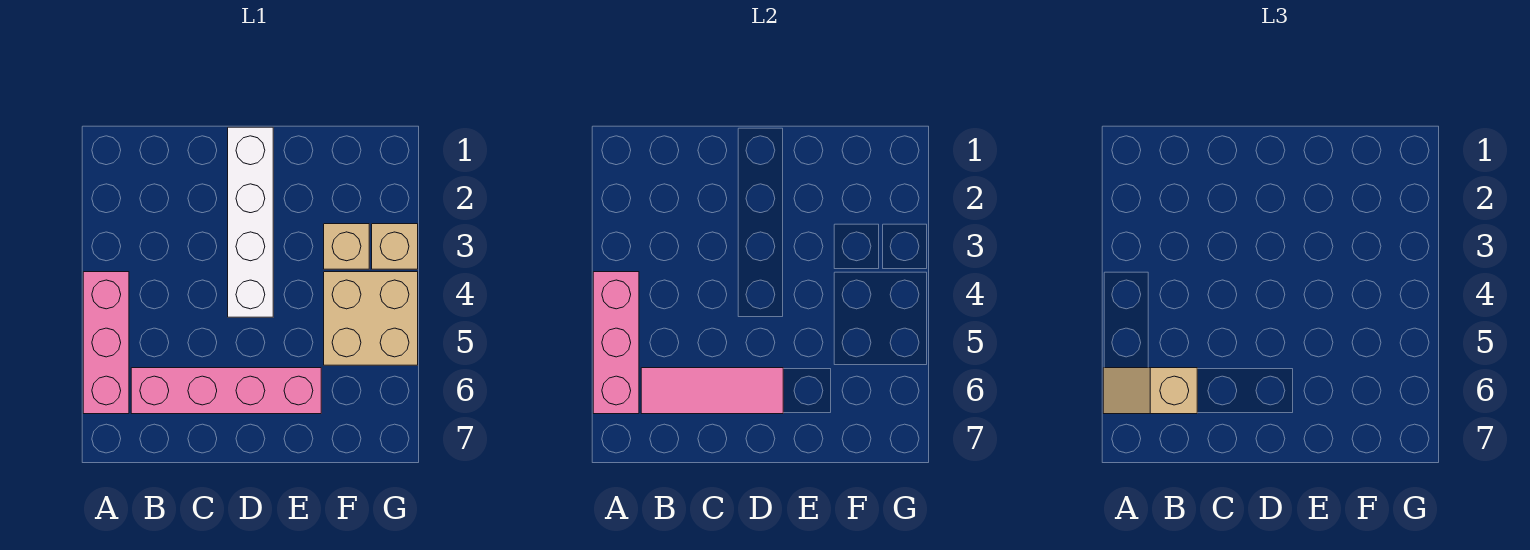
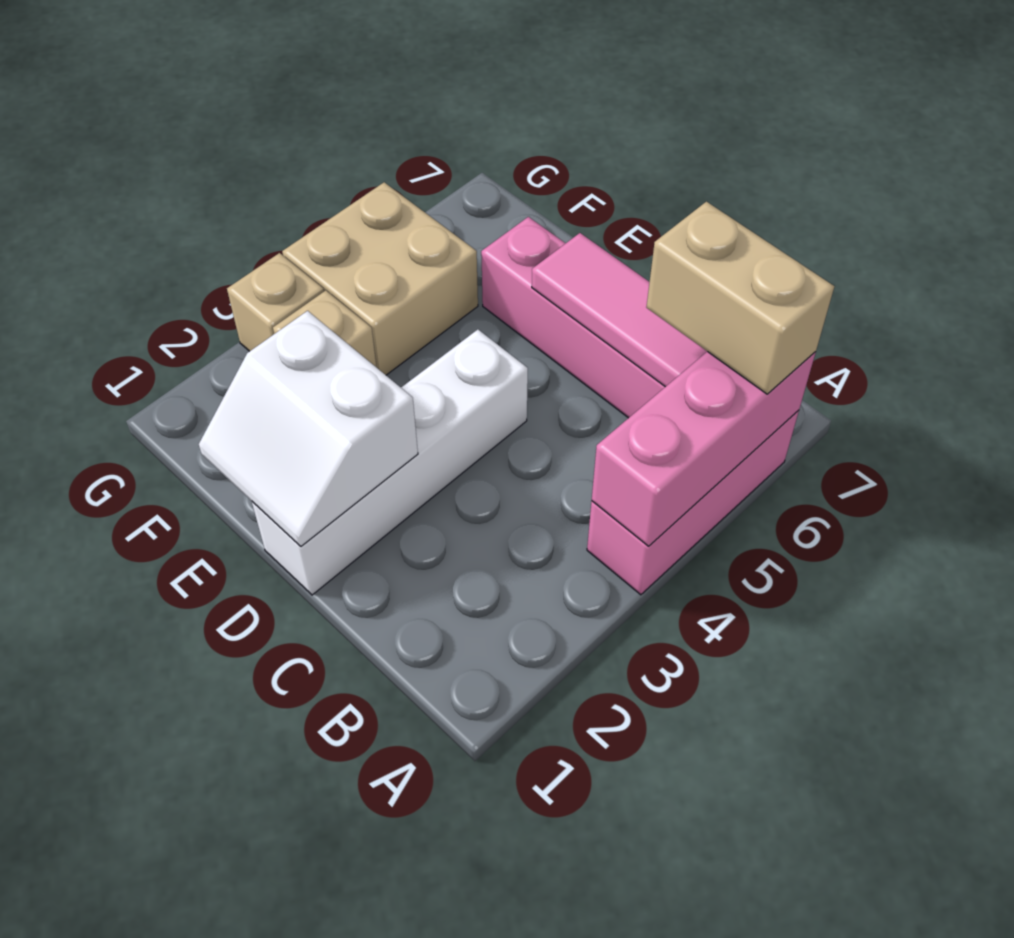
tan slope A6:B6 level 3 top B -> tan brick A6:B6 level 3
none -> white slope D1:E2 level 2 top 2

